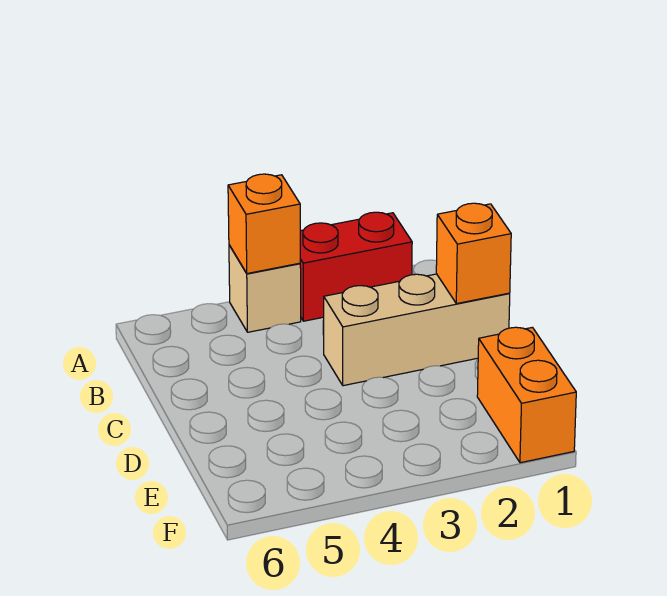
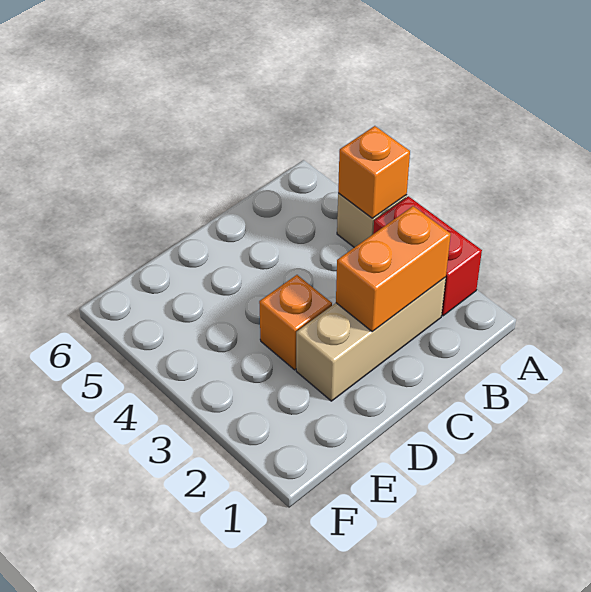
tan brick C1:C3 level 1 -> tan brick B2:D2 level 1
orange brick C1 level 2 -> orange brick D3 level 1
orange brick E1:F1 level 1 -> orange brick B2:C2 level 2

